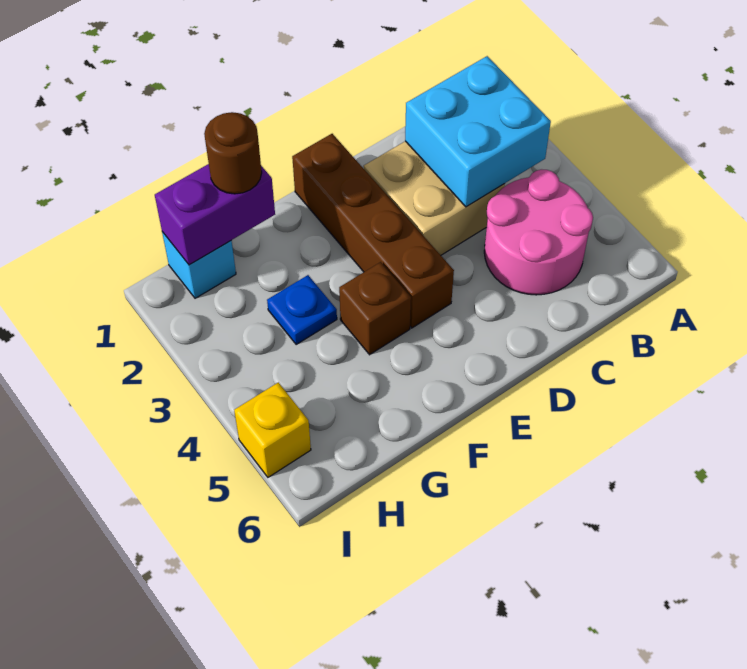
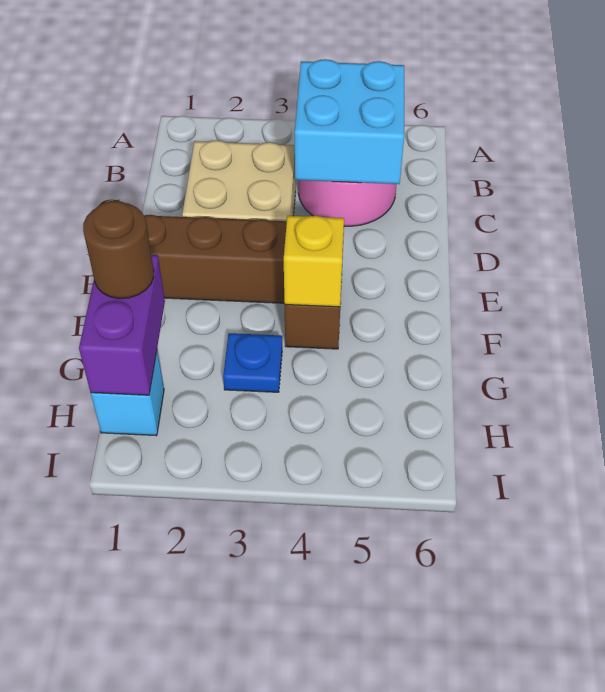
cyan brick B2:C3 level 2 -> cyan brick B4:C5 level 2
yellow brick I5 level 1 -> yellow brick F4 level 2

